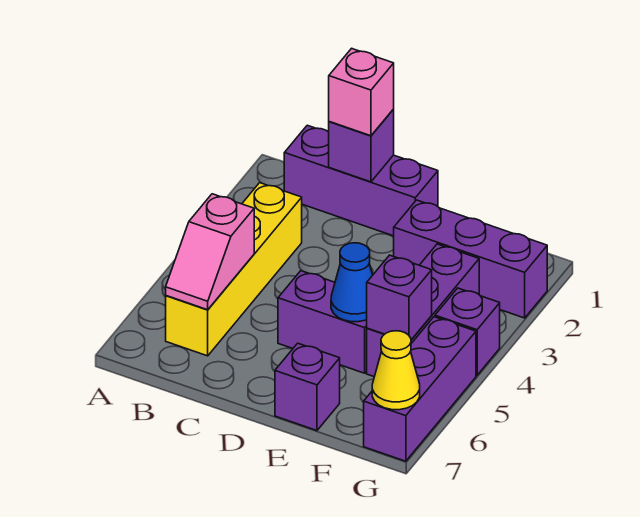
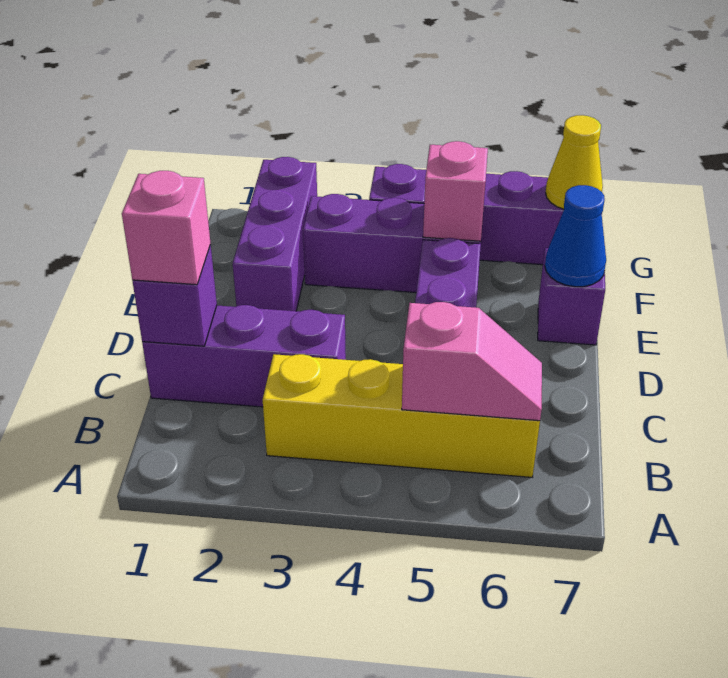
purple brick B1:D1 level 1 -> purple brick C1:C3 level 1
blue cone E5 level 2 -> blue cone E7 level 2
purple brick F5 level 2 -> pink brick F5 level 2

